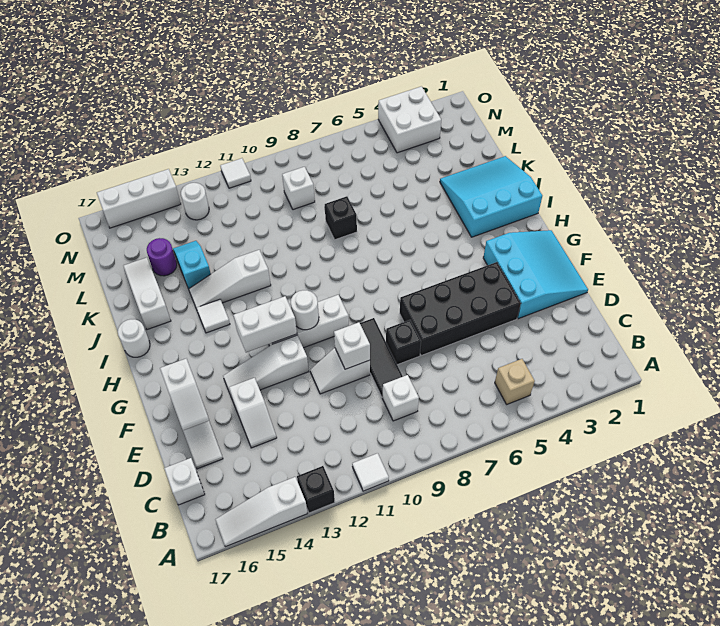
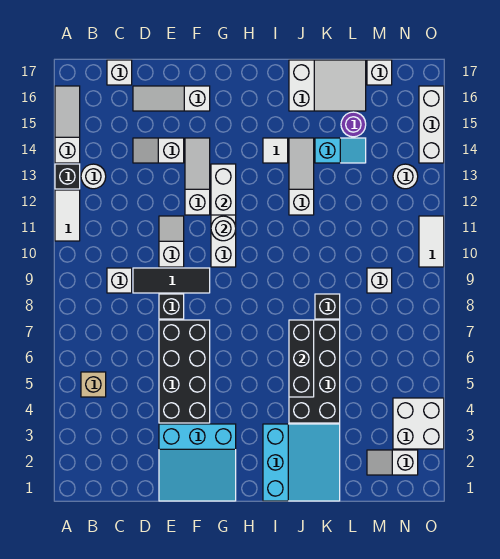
white tile A11 level 1 -> white tile A11:A12 level 1
white brick E10 level 2 -> white brick M17 level 1
white slope E16:F16 level 2 top F -> white slope M2:N2 level 1 top N
white round brick I17 level 1 -> white round brick B13 level 1
none -> black brick J4:K7 level 1
none -> black brick J5:J7 level 2
white slope J16:L16 level 1 top J -> white slope J16:L17 level 1 top J
white tile O11 level 1 -> white tile O10:O11 level 1

